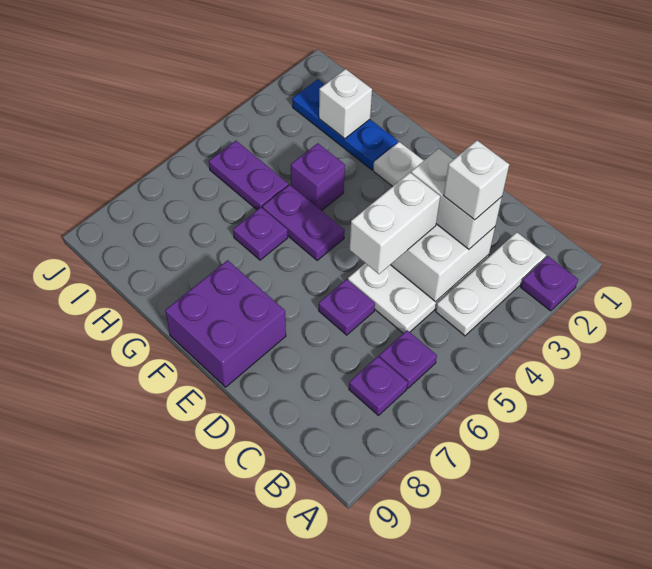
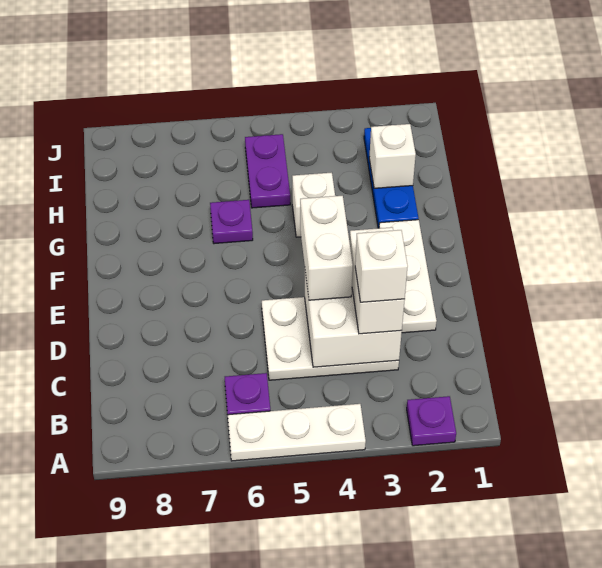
white plate B2:B4 level 1 -> white plate A4:A6 level 1
purple plate B7 level 1 -> none
white brick D4:D5 level 3 -> white brick D4:E4 level 3
purple plate D6 level 1 -> none
purple brick E8:F9 level 1 -> none
purple plate F5:G5 level 1 -> none
purple brick G4 level 1 -> white brick G4 level 1

